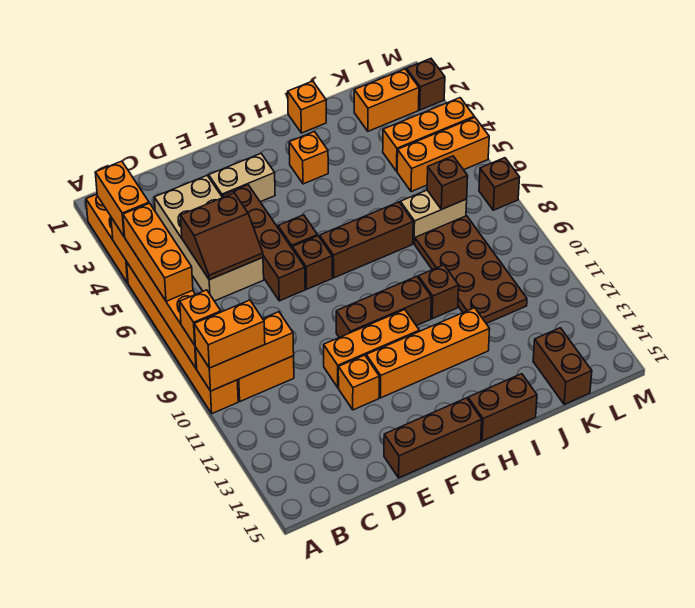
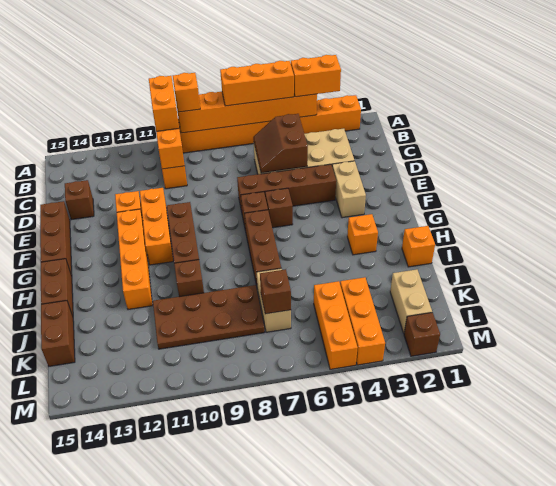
orange brick K2:L2 level 1 -> tan brick K2:L2 level 1
brown brick K14:K15 level 1 -> brown brick J15:K15 level 1
brown brick M7 level 1 -> brown brick D14 level 1

